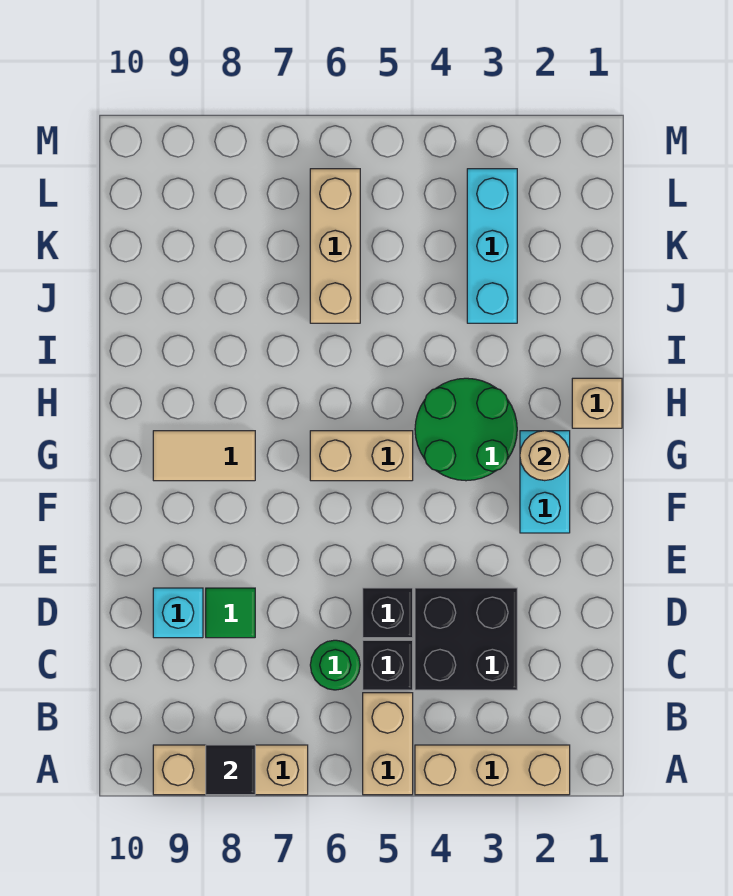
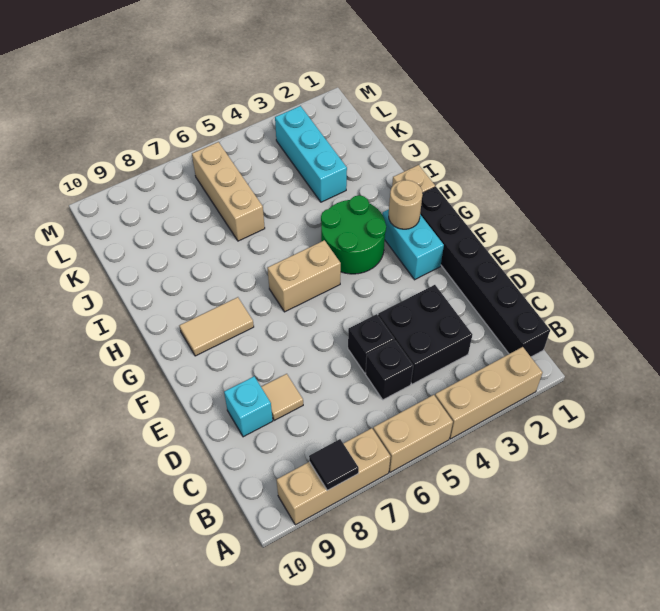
tan brick A5:B5 level 1 -> tan brick A5:A6 level 1
none -> black brick B1:G1 level 1
green round brick C6 level 1 -> none
green tile D8 level 1 -> tan tile D8 level 1

